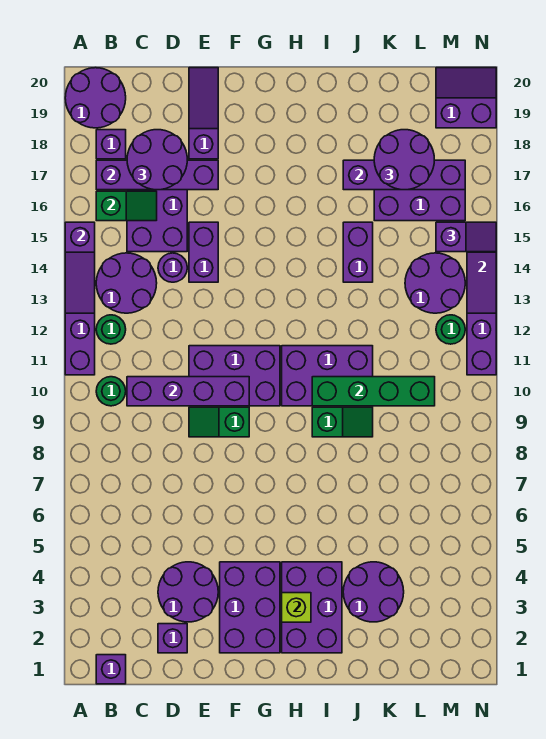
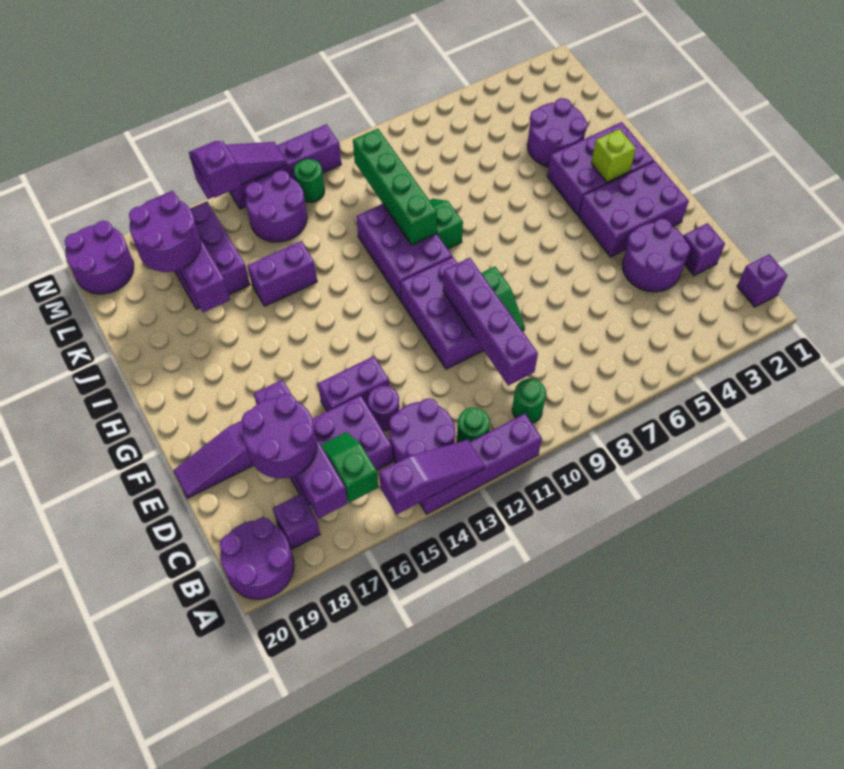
purple slope M19:N20 level 1 top 19 -> purple round brick M19:N20 level 1

